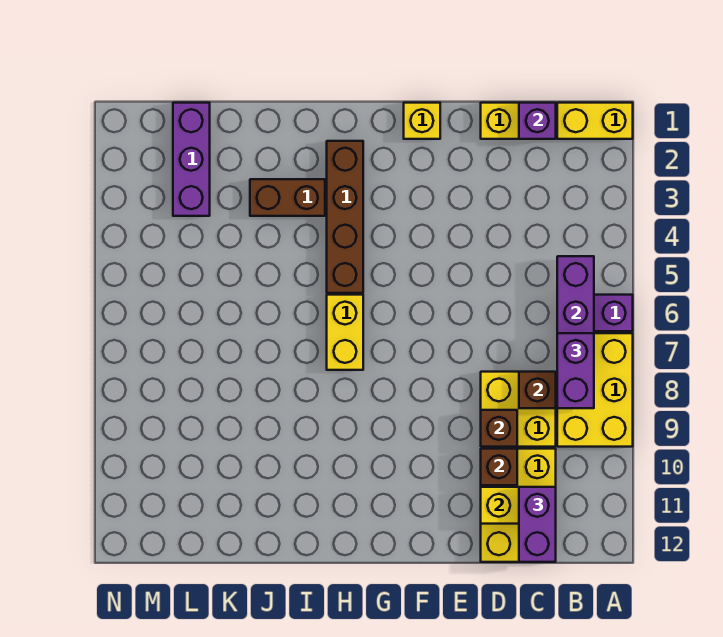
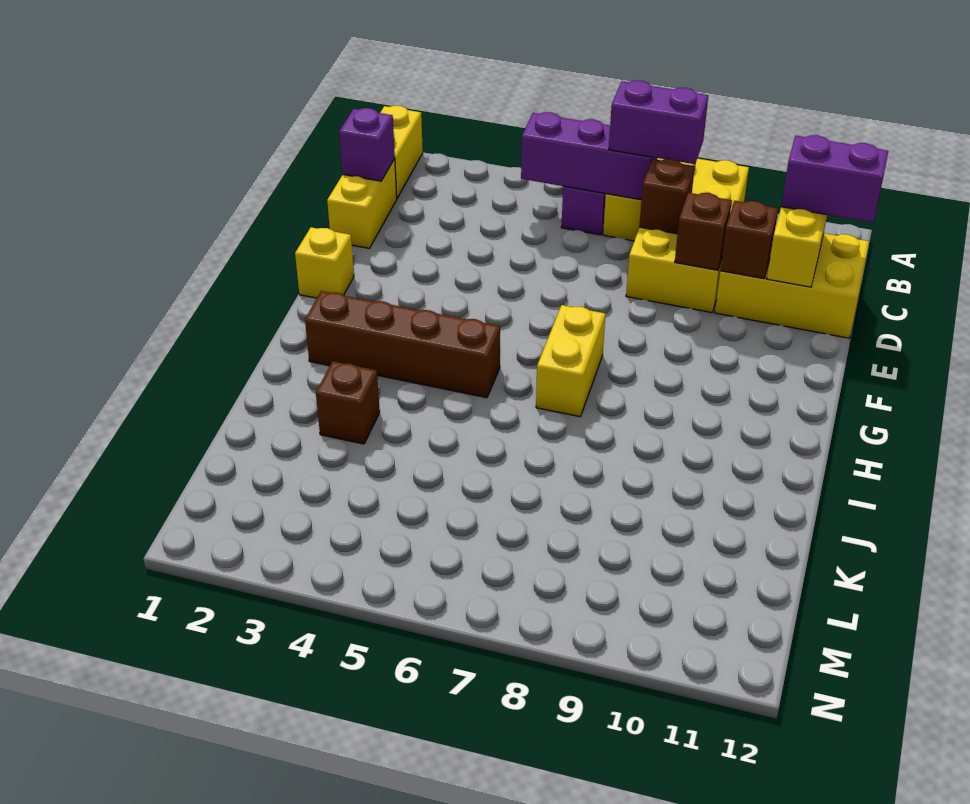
yellow brick H6:H7 level 1 -> yellow brick G7:H7 level 1
brown brick I3:J3 level 1 -> brown brick J3 level 1
purple brick L1:L3 level 1 -> none

